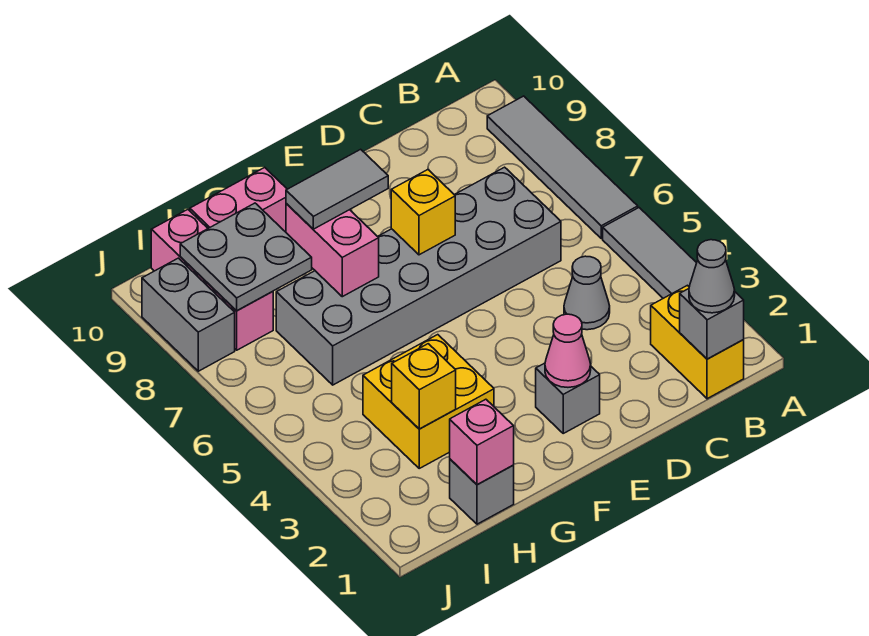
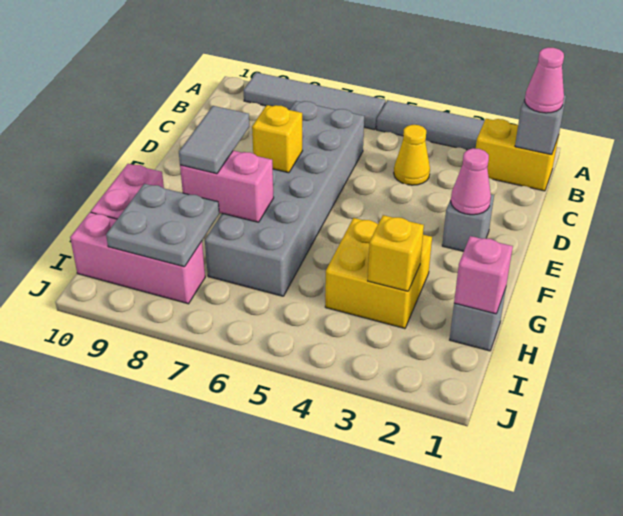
grey cone B1 level 3 -> pink cone B1 level 3
grey cone C4 level 1 -> yellow cone C4 level 1
grey brick J8:J9 level 1 -> none

